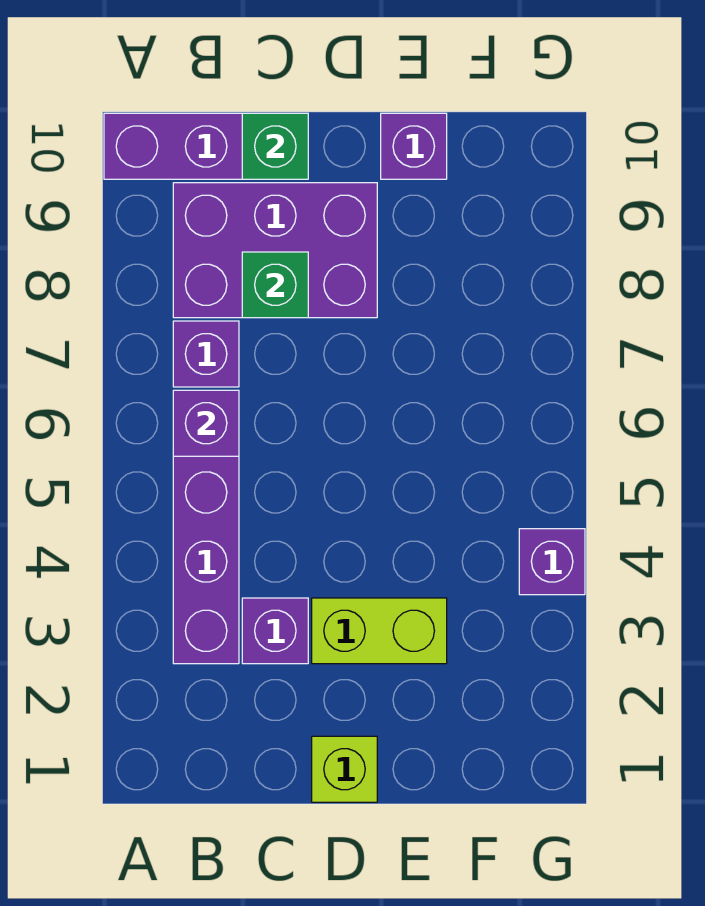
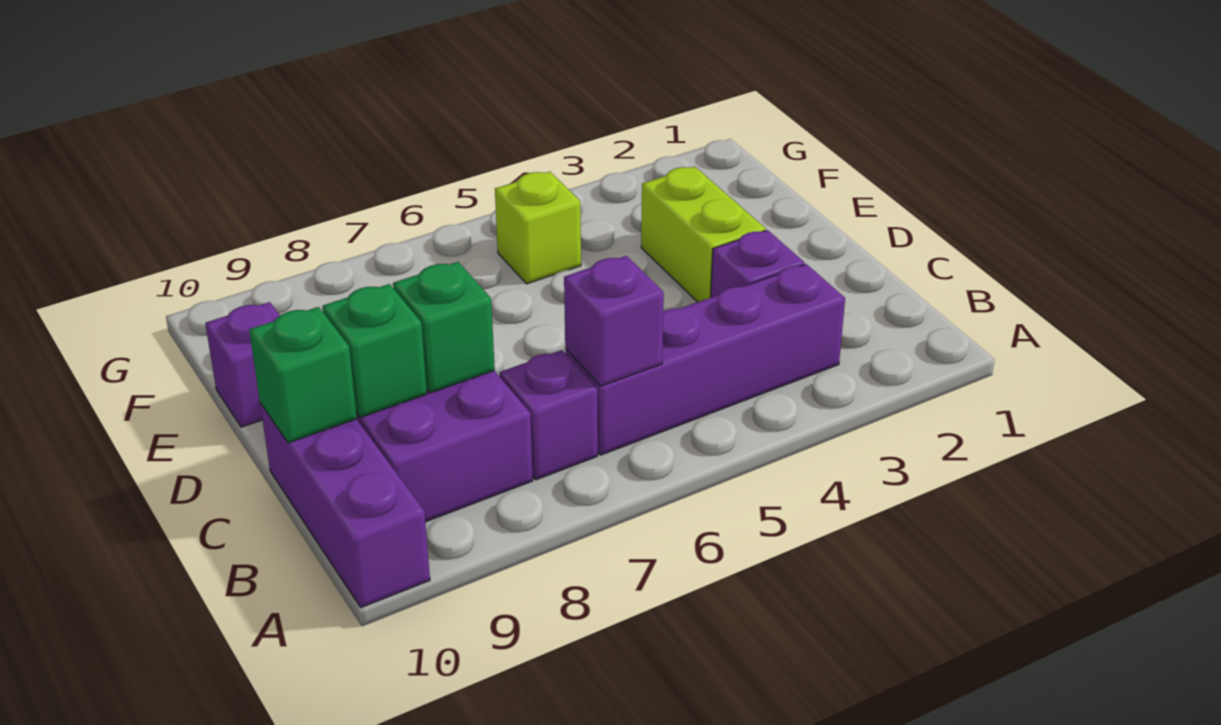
none -> green brick C9 level 2
lime brick D1 level 1 -> lime brick F5 level 1
purple brick G4 level 1 -> none

